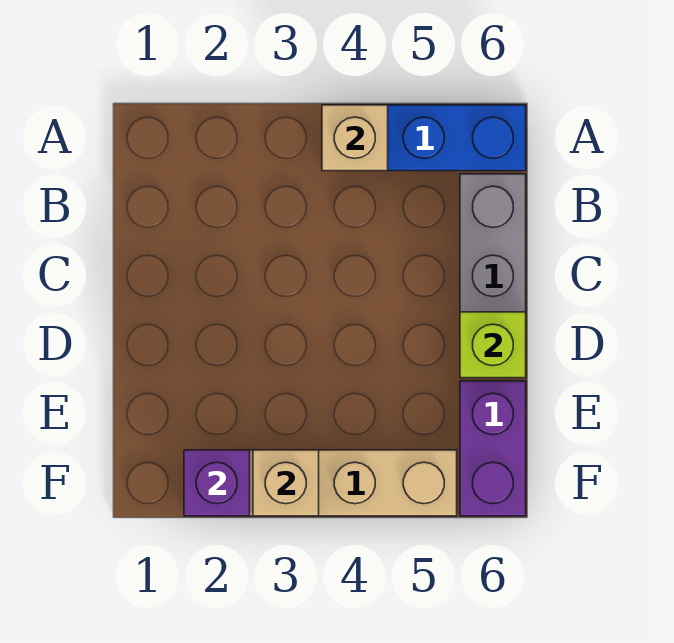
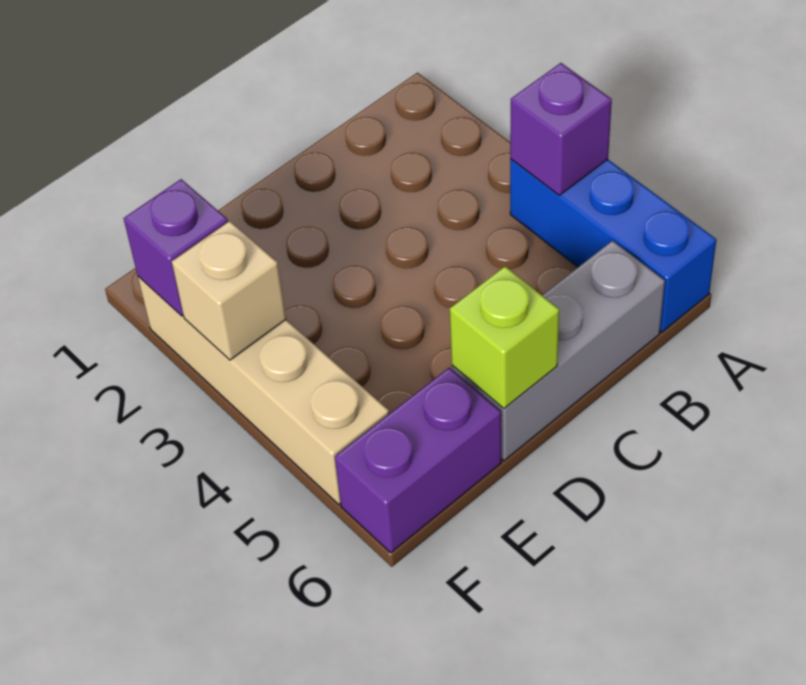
tan brick A4 level 2 -> purple brick A4 level 2

